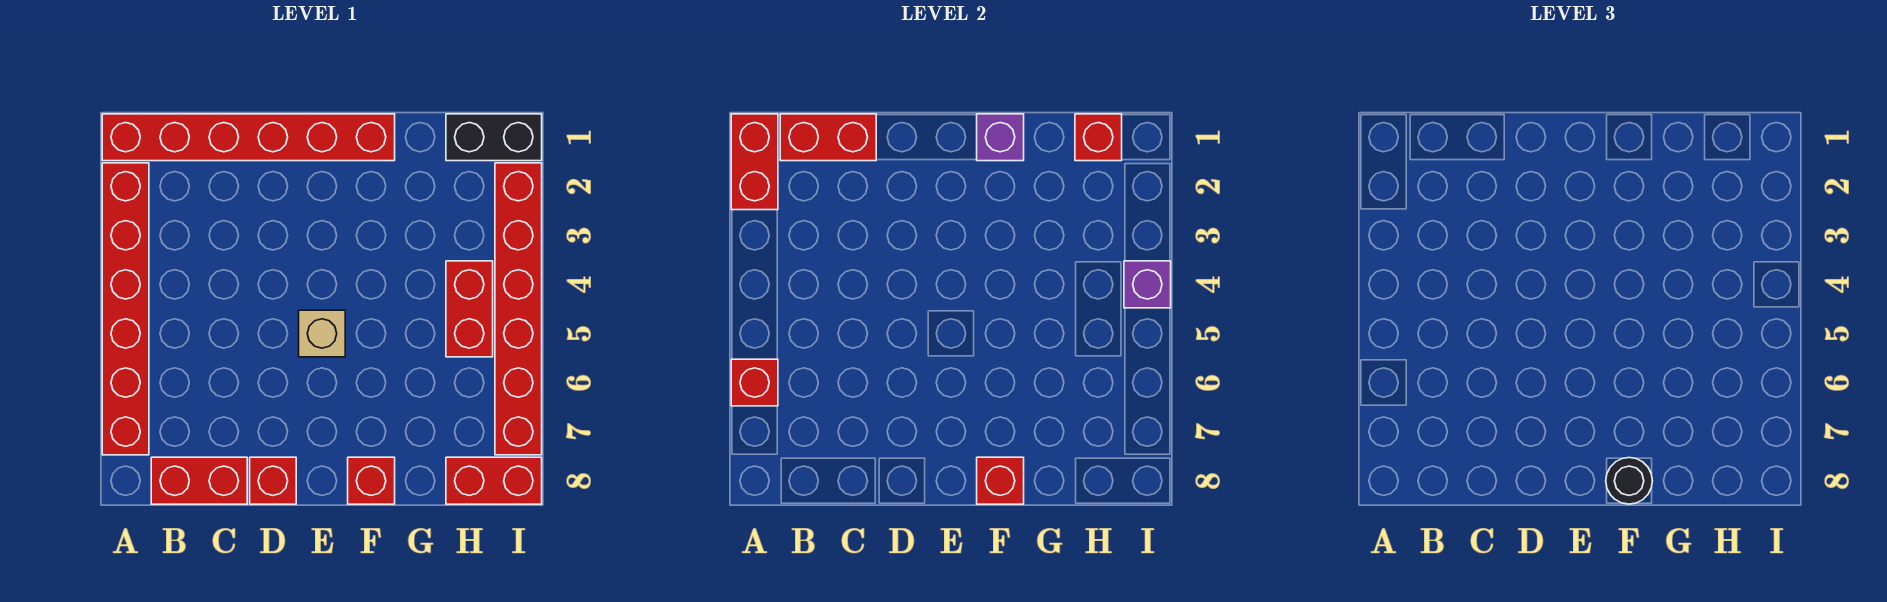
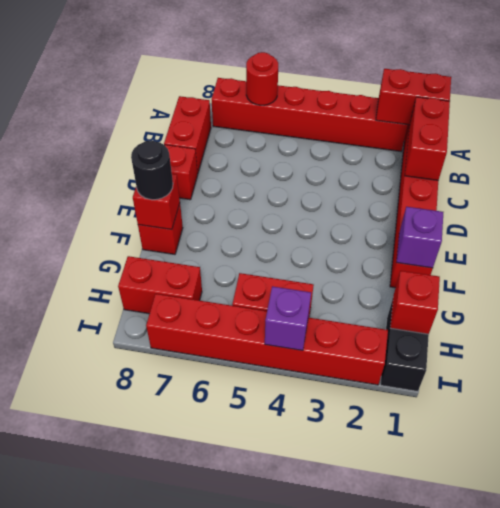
red brick A6 level 2 -> red round brick A6 level 2
tan brick E5 level 1 -> none
red brick H8:I8 level 1 -> red brick H7:H8 level 1

